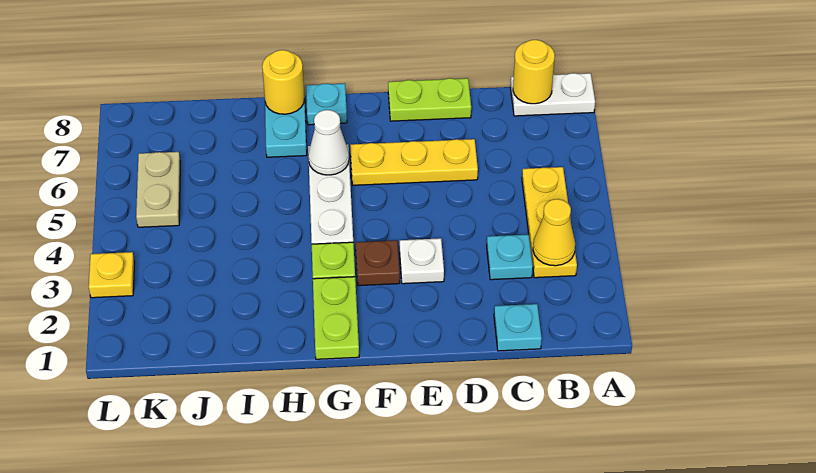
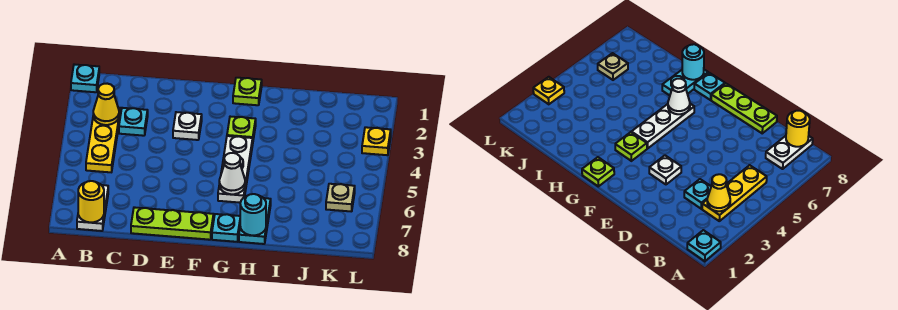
white plate A8:B8 level 1 -> white plate B7:B8 level 1
cyan plate C1 level 1 -> cyan plate A1 level 1
yellow plate D6:F6 level 1 -> none
lime plate D8:E8 level 1 -> lime plate D8:F8 level 1
brown plate F3 level 1 -> none
lime plate G1:G2 level 1 -> lime plate G1 level 1
yellow round brick H8 level 2 -> cyan round brick H8 level 2
tan plate K5:K6 level 1 -> tan plate K6 level 1

